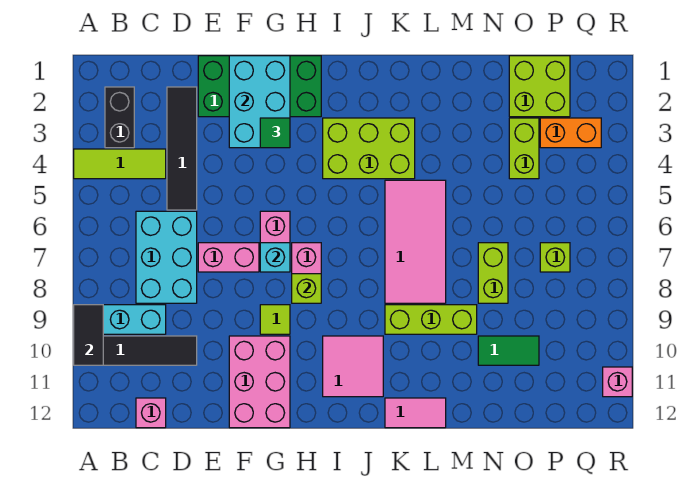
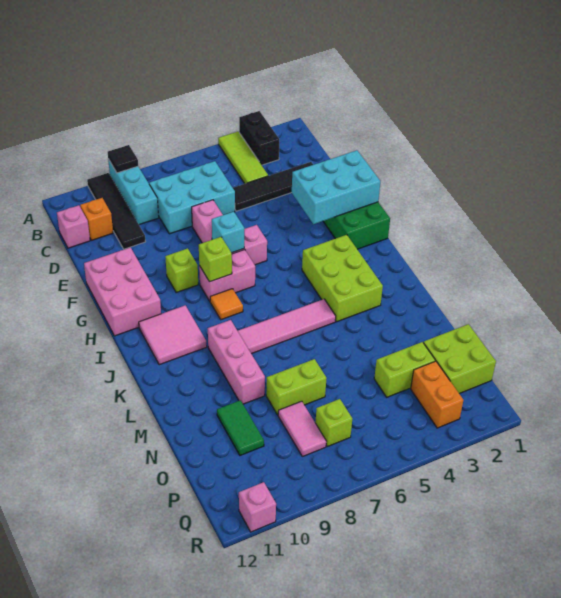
black tile A9:A10 level 2 -> black tile A9 level 2
black brick B2:B3 level 1 -> black brick A3:B3 level 1
none -> orange brick C11 level 1
pink brick F10:G12 level 1 -> pink brick F11:H12 level 1
green tile G3 level 3 -> none
lime tile G9 level 1 -> lime brick G9 level 1
none -> orange tile I8 level 1
pink tile K5:L8 level 1 -> pink tile K5:K8 level 1
lime brick K9:M9 level 1 -> pink brick K9:M9 level 1
pink tile K12:L12 level 1 -> pink tile O8:P8 level 1

